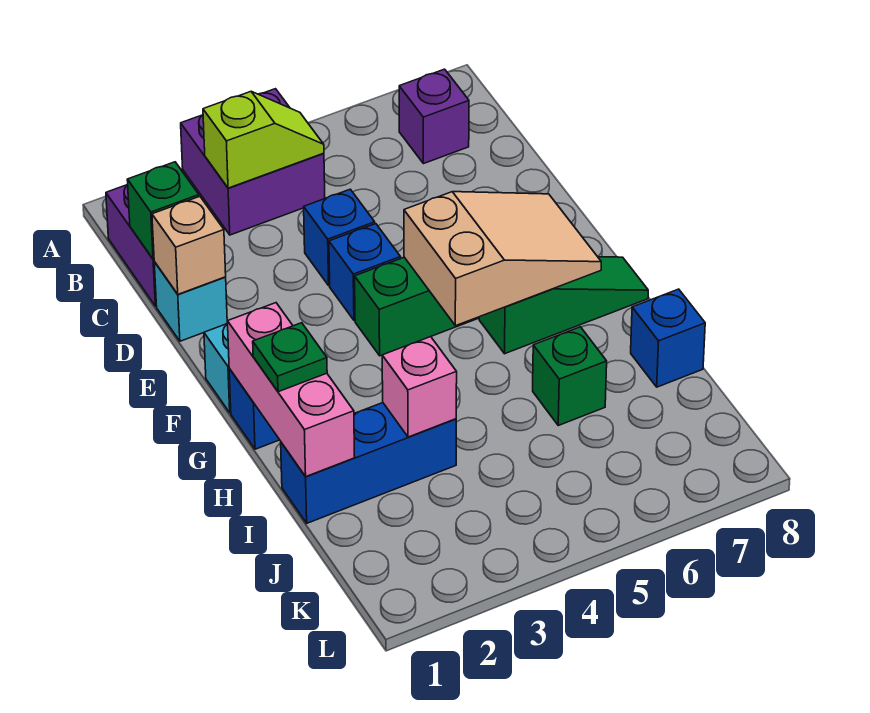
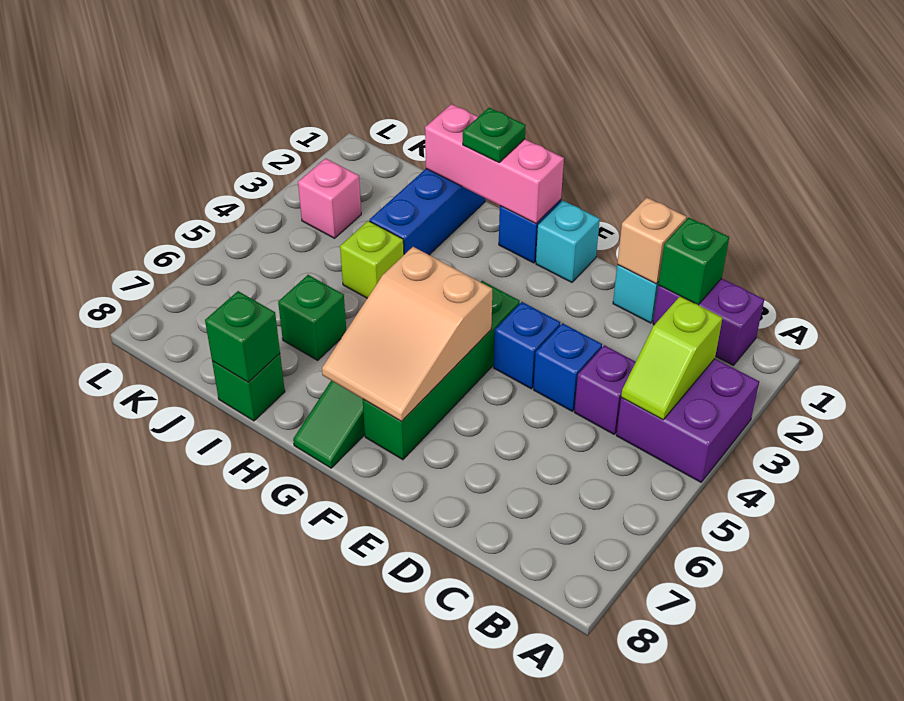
purple brick B7 level 1 -> purple brick C4 level 1
pink brick I3 level 2 -> pink brick K3 level 1
none -> lime brick I4 level 1
blue brick I8 level 1 -> green brick I8 level 1
none -> green brick I8 level 2

